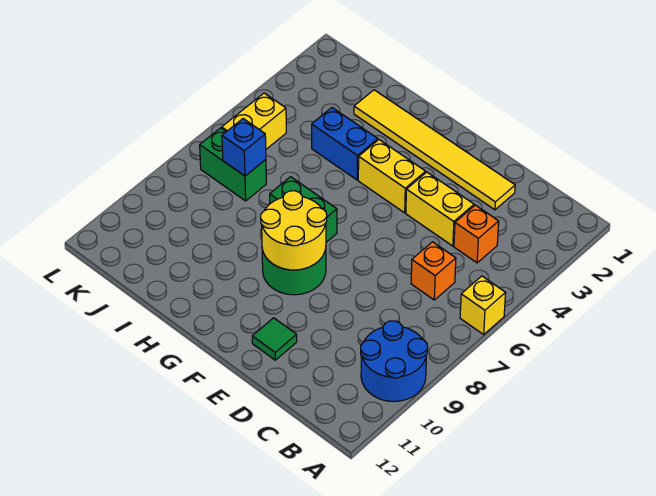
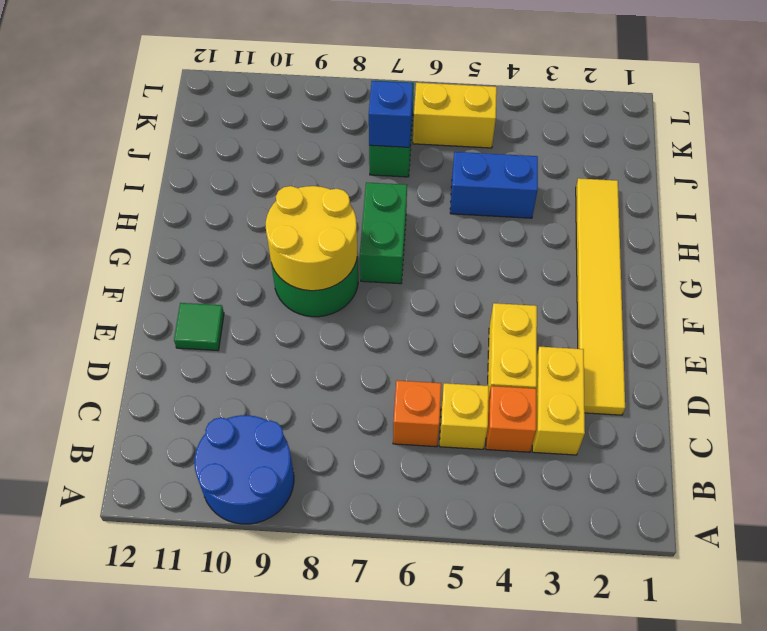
yellow brick A6 level 1 -> yellow brick C5 level 1
yellow brick F4:G4 level 1 -> yellow brick C3:D3 level 1
blue brick H4:I4 level 1 -> blue brick I4:I5 level 1

